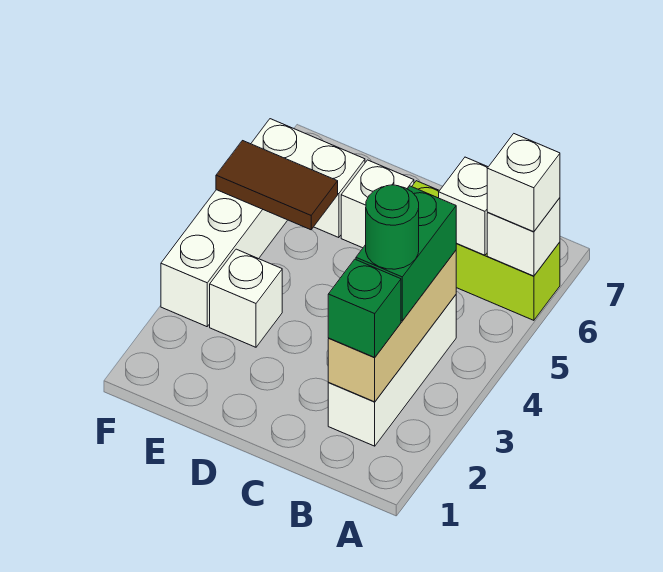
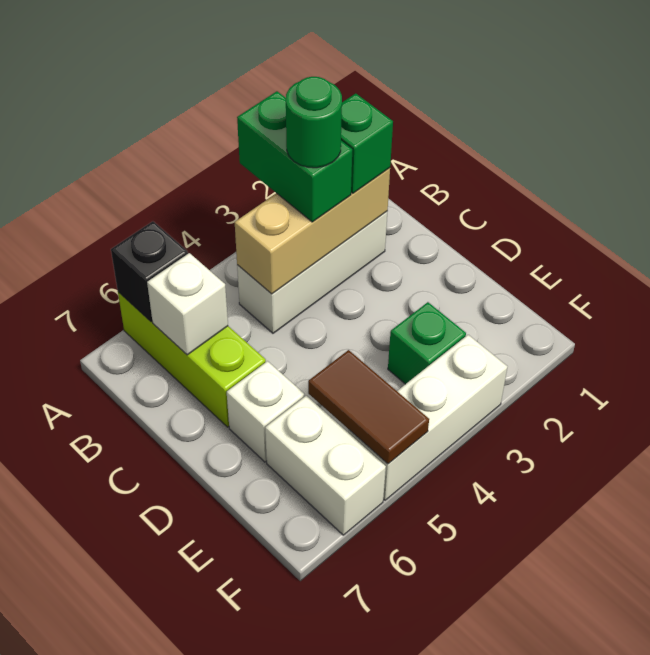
white brick A6 level 2 -> black brick A6 level 2
white brick A6 level 3 -> none
green brick B3:B4 level 3 -> green brick A3:B3 level 3
white brick E3 level 1 -> green brick E3 level 1

